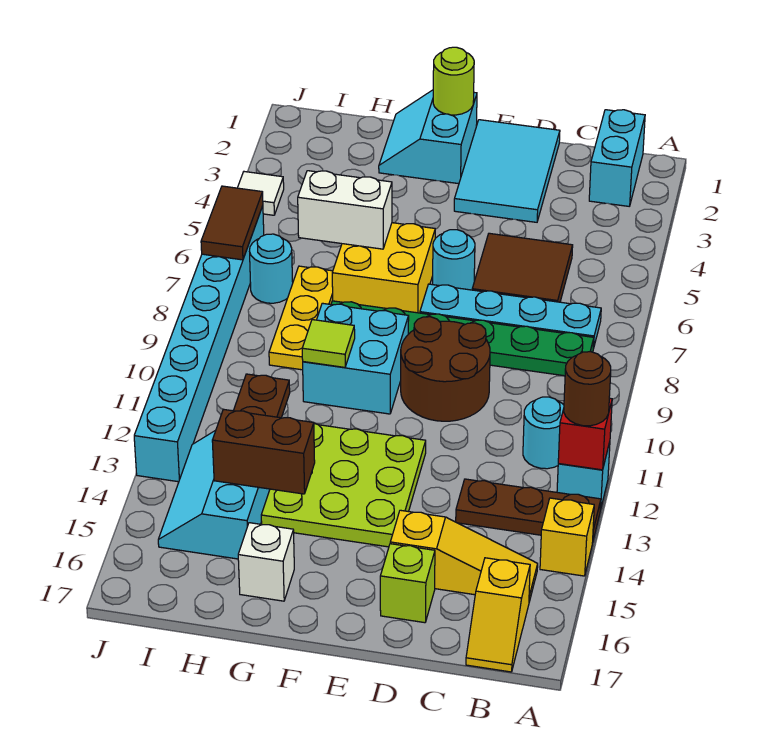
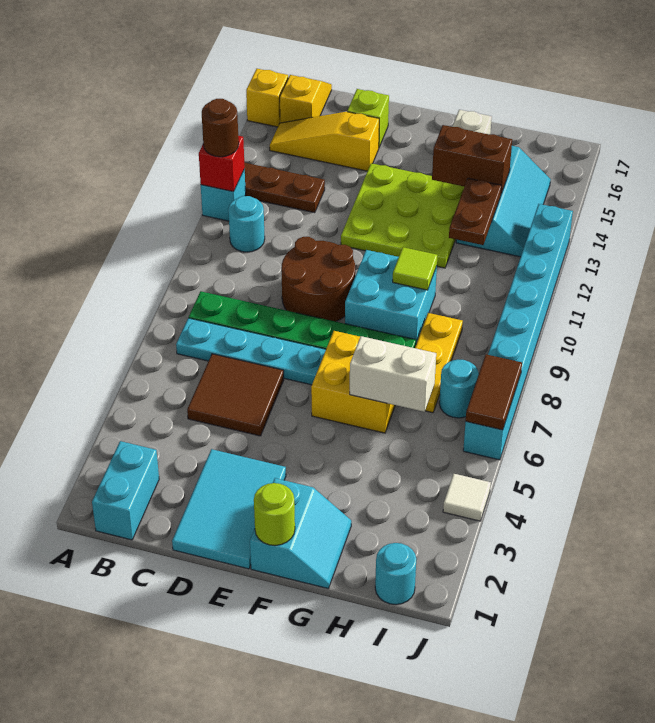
yellow brick A14 level 1 -> yellow brick A16 level 1
cyan round brick E6 level 1 -> cyan round brick I1 level 1

